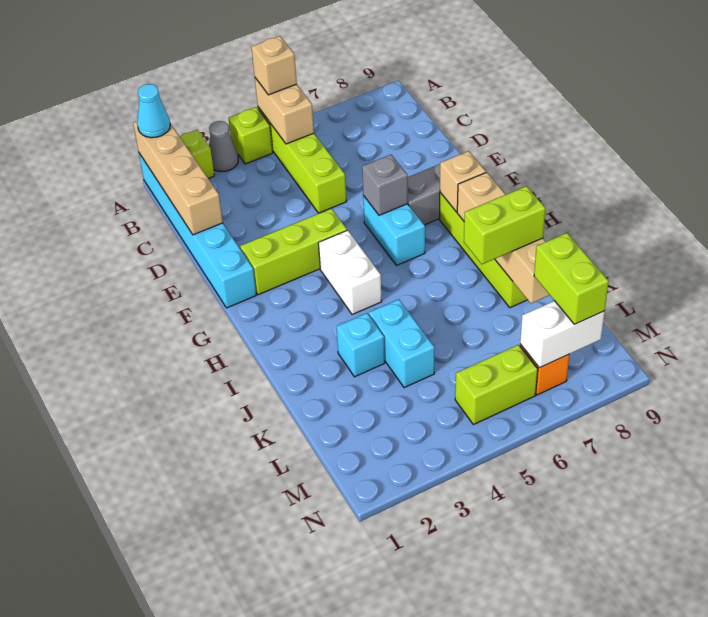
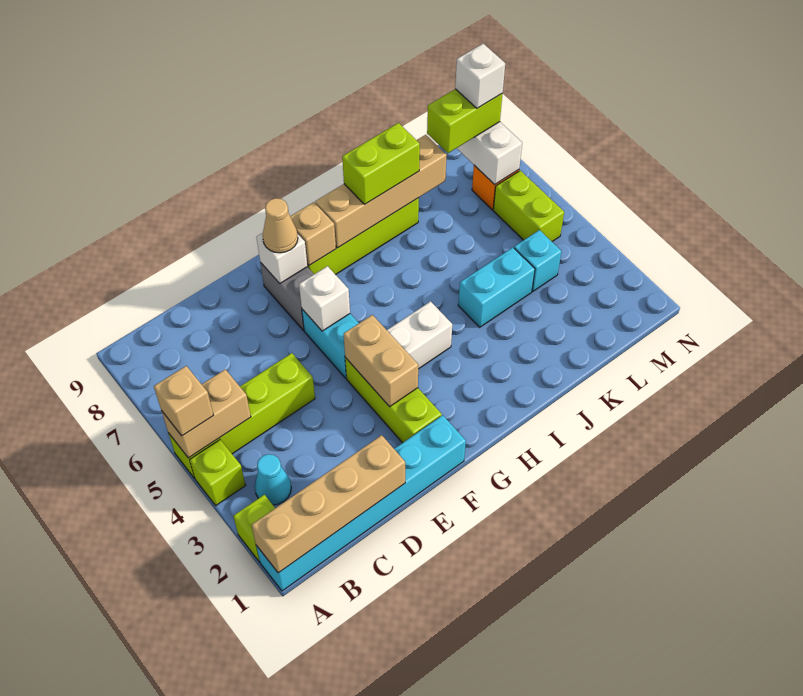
cyan cone A1 level 3 -> cyan cone B3 level 1
grey cone A3 level 1 -> none
none -> tan brick F3:F4 level 2
cyan brick F6:G6 level 1 -> cyan brick F5:F6 level 1
grey brick F6 level 2 -> white brick F6 level 2
none -> white brick F8 level 2
none -> tan cone F8 level 3
cyan brick J3 level 1 -> cyan brick L4 level 1
lime brick J7:J8 level 3 -> lime brick I8:J8 level 3
none -> white brick M8 level 4

